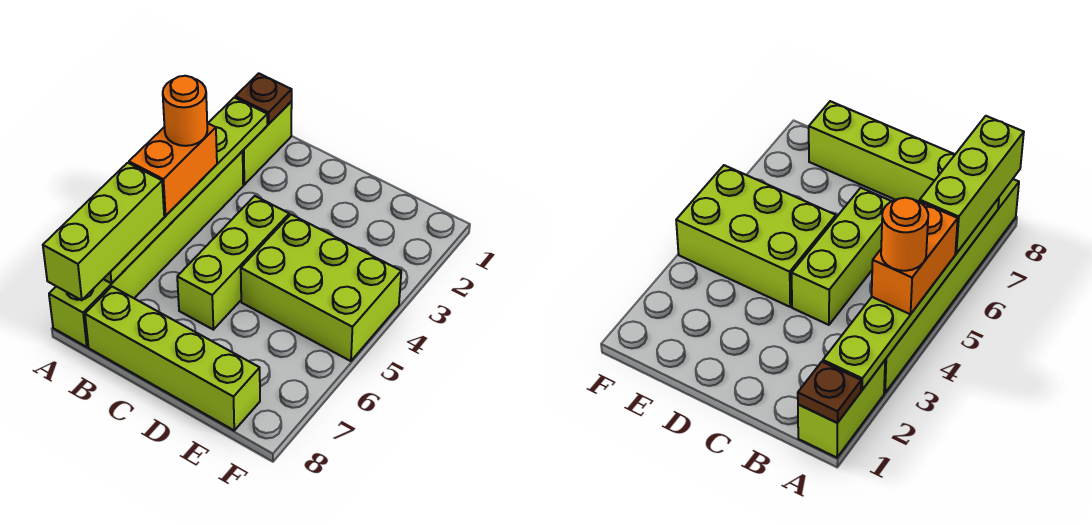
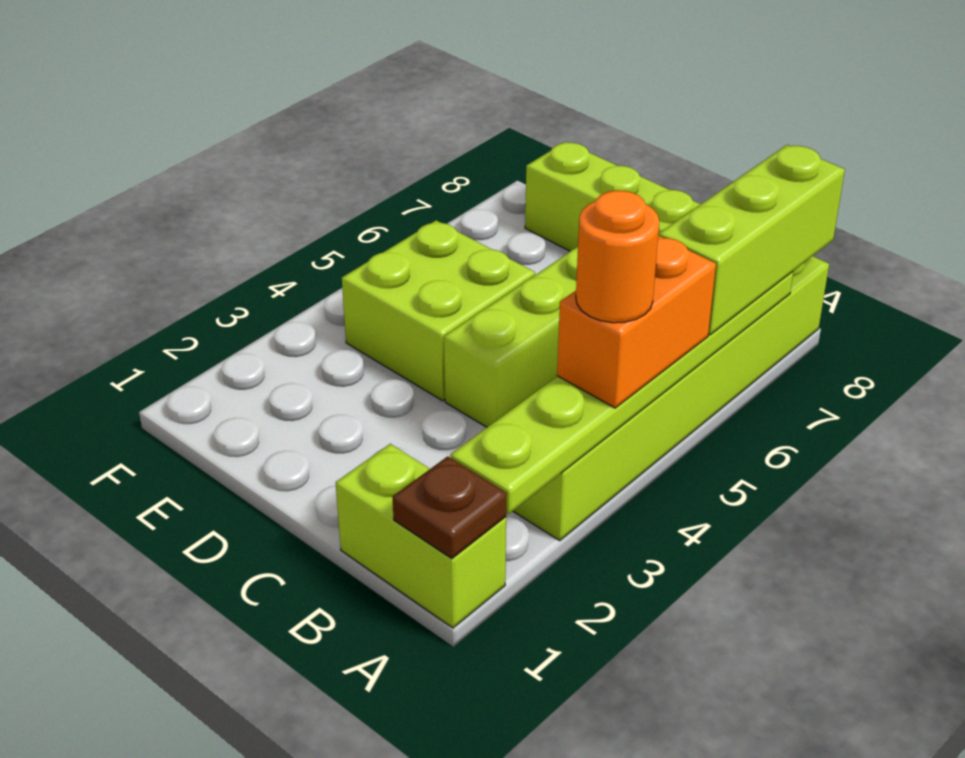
lime brick A1:A2 level 1 -> lime brick A1:B1 level 1
lime brick D4:F5 level 1 -> lime brick D4:E5 level 1

